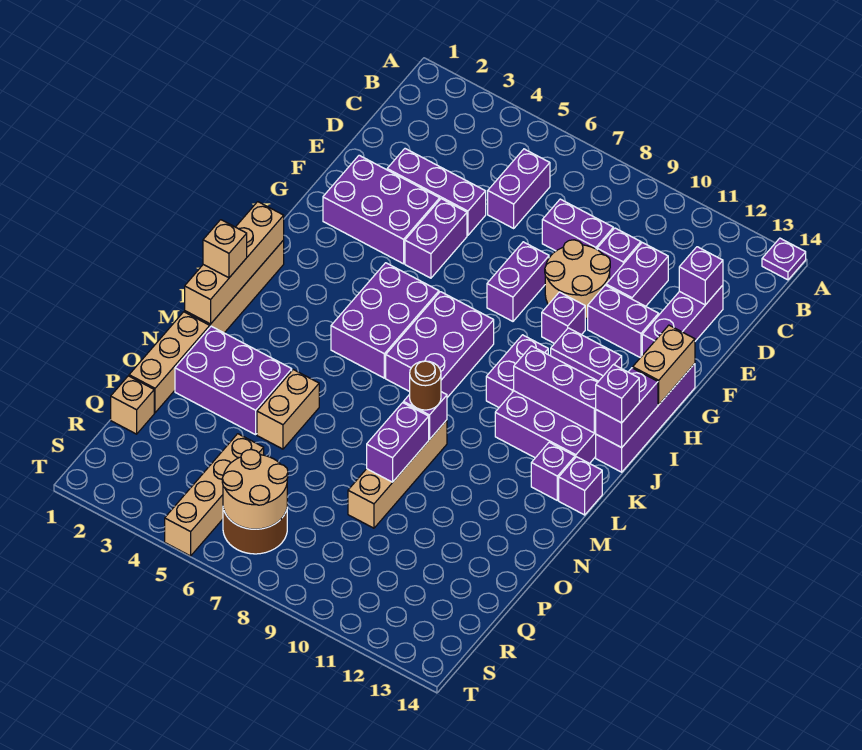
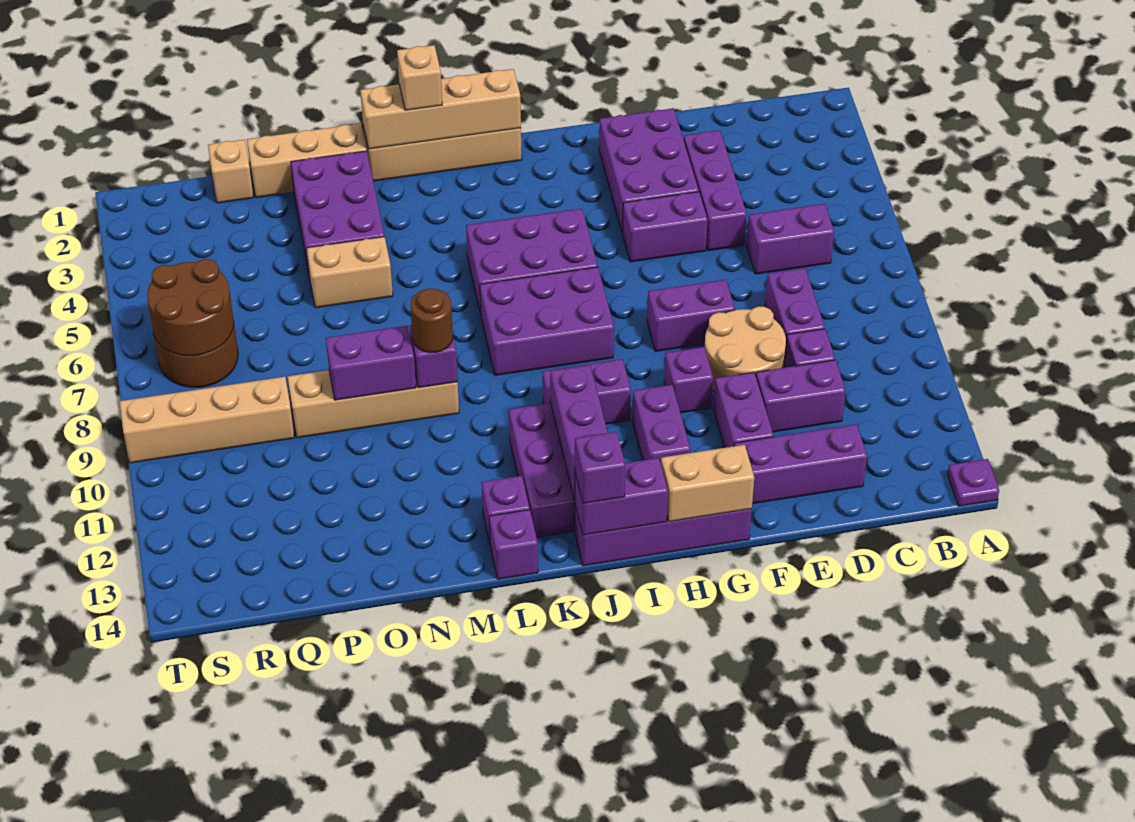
purple brick D13 level 2 -> none
tan brick Q5:T5 level 1 -> tan brick Q9:T9 level 1
tan round brick R6:S7 level 2 -> brown round brick R6:S7 level 2

